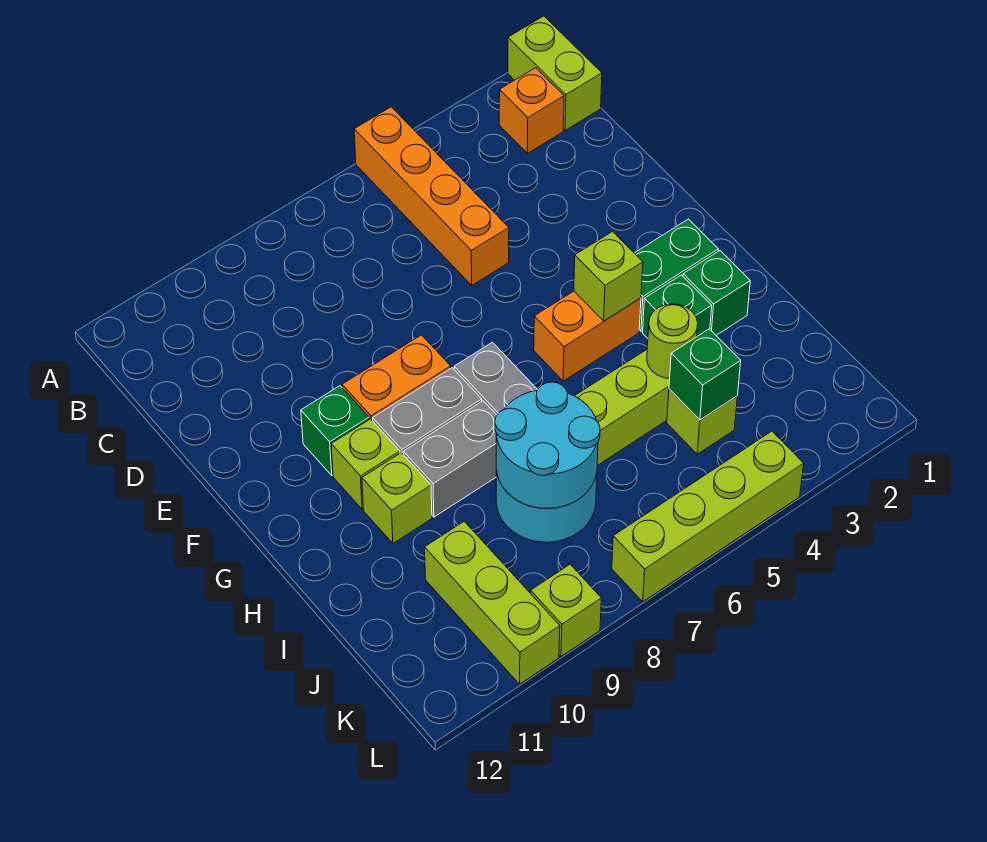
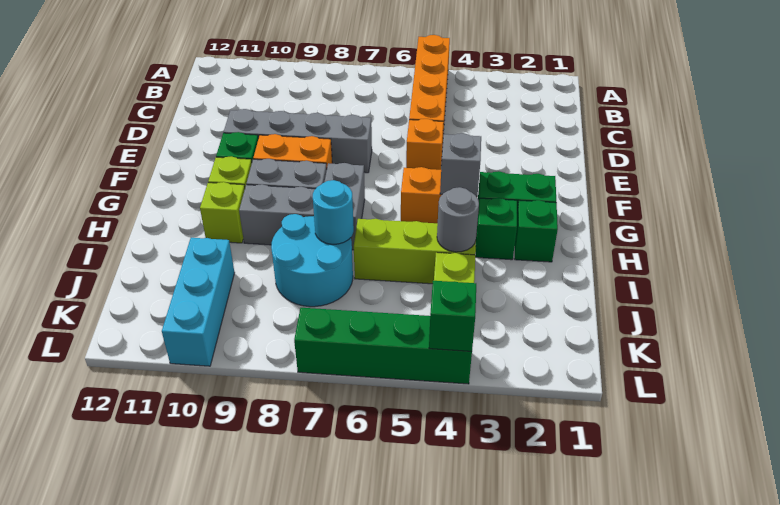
lime brick A1:B1 level 1 -> none
orange brick B2 level 1 -> orange brick E5 level 1
none -> grey brick E7:E10 level 1
lime brick G4 level 2 -> grey brick G4 level 2
lime round brick I4 level 2 -> grey round brick I4 level 2
cyan round brick I7:J8 level 2 -> cyan round brick I7 level 2
green brick J4 level 2 -> green brick L4 level 2
lime brick J10:L10 level 1 -> cyan brick J10:L10 level 1
lime brick L4:L7 level 1 -> green brick L4:L7 level 1
lime brick L9 level 1 -> none

